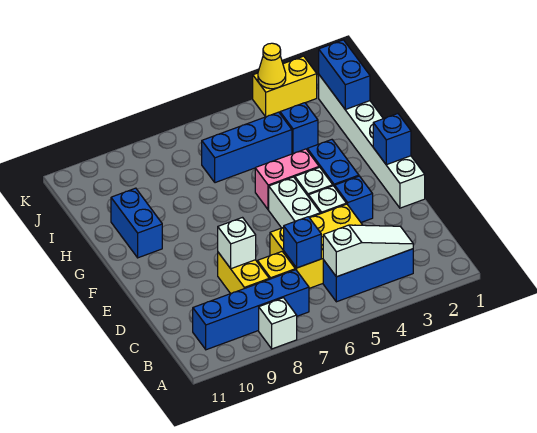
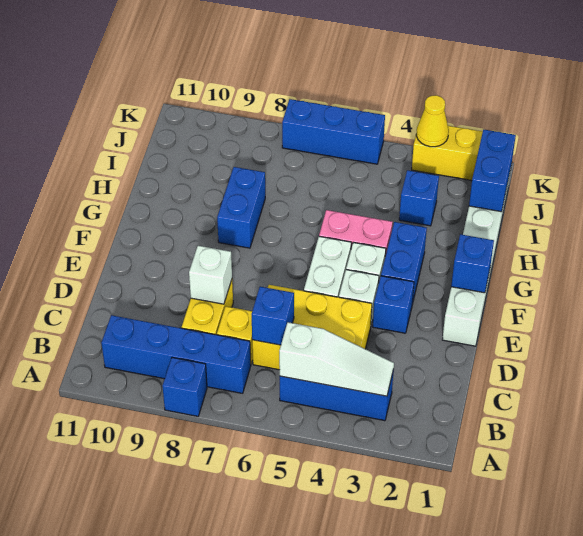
white brick A8 level 1 -> blue brick A8 level 1
blue brick G10:H10 level 1 -> blue brick G8:H8 level 1
blue brick I4:I6 level 1 -> blue brick K5:K7 level 1

